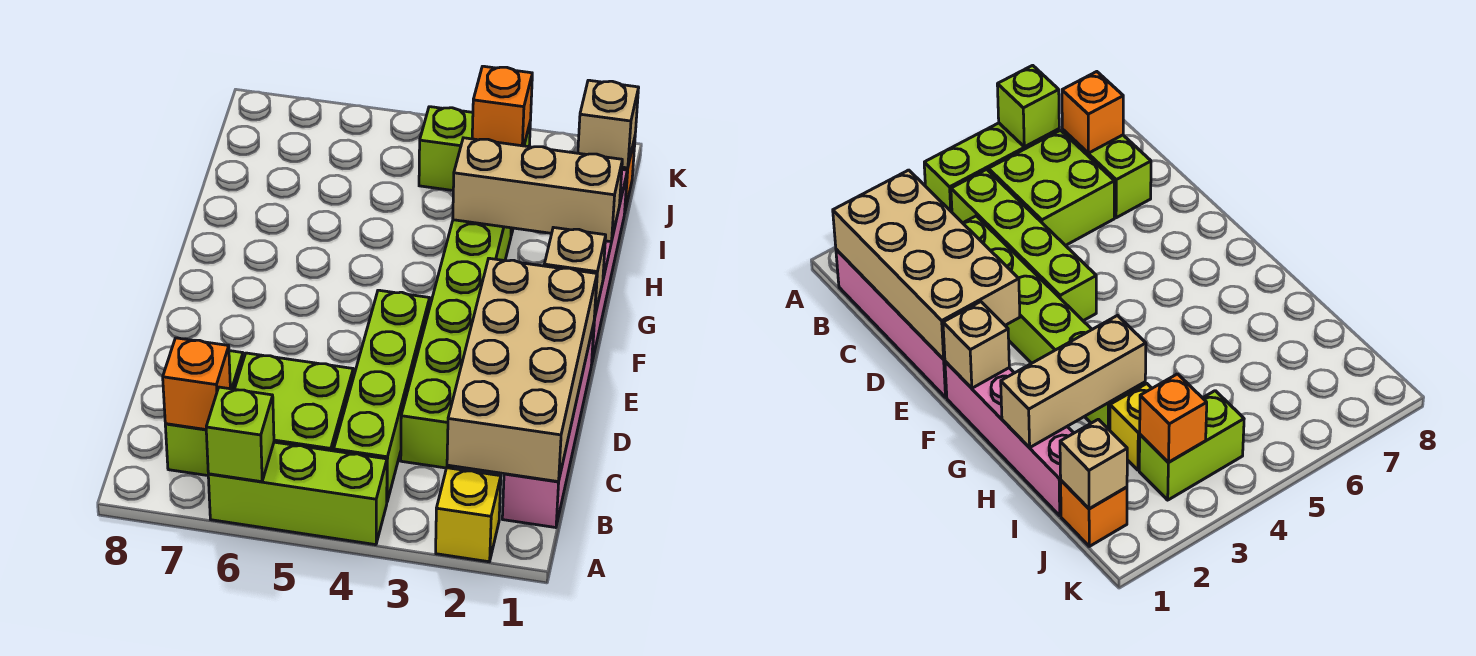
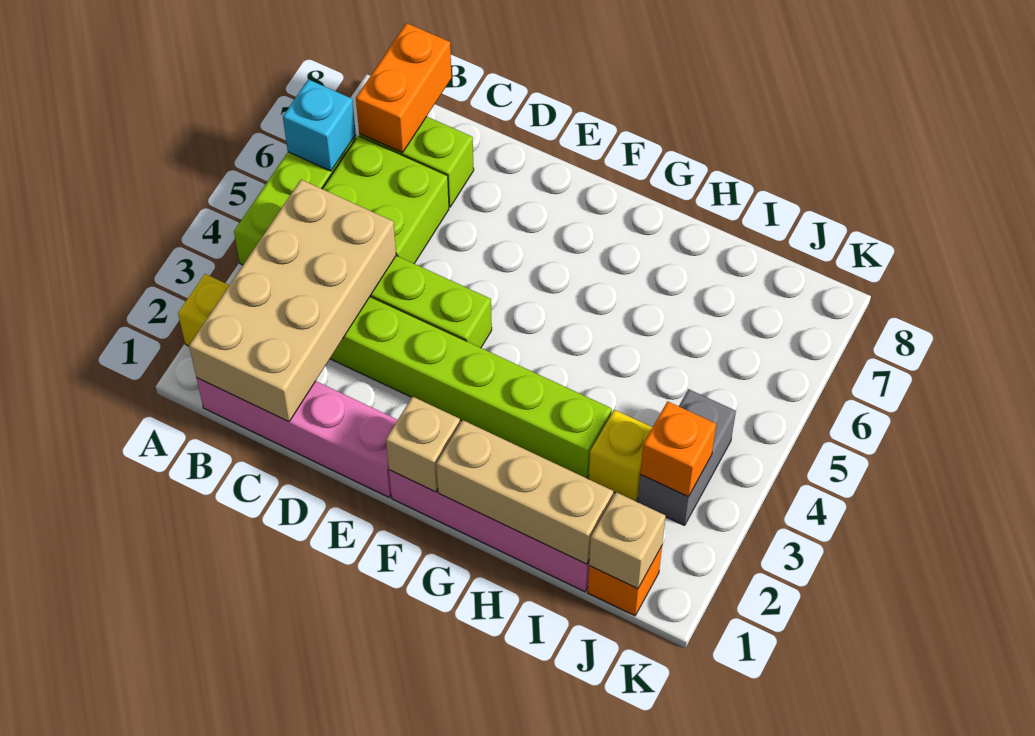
lime brick A6 level 2 -> cyan brick A6 level 2
tan brick B1:E2 level 2 -> tan brick B1:C4 level 2
orange brick B7 level 2 -> orange brick B7:B8 level 2
tan brick H1:H3 level 2 -> tan brick G1:I1 level 2
lime brick J3:J4 level 1 -> grey brick J3:J4 level 1

